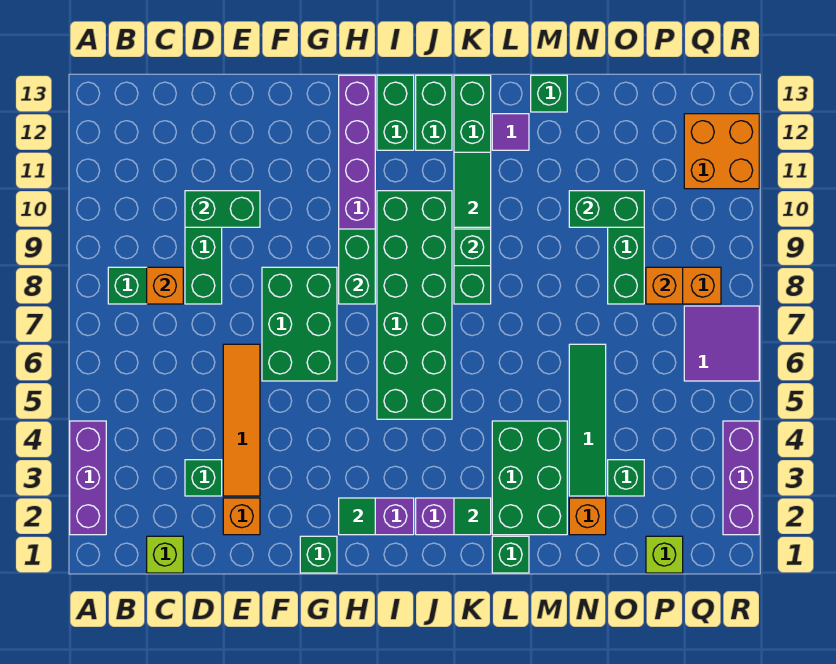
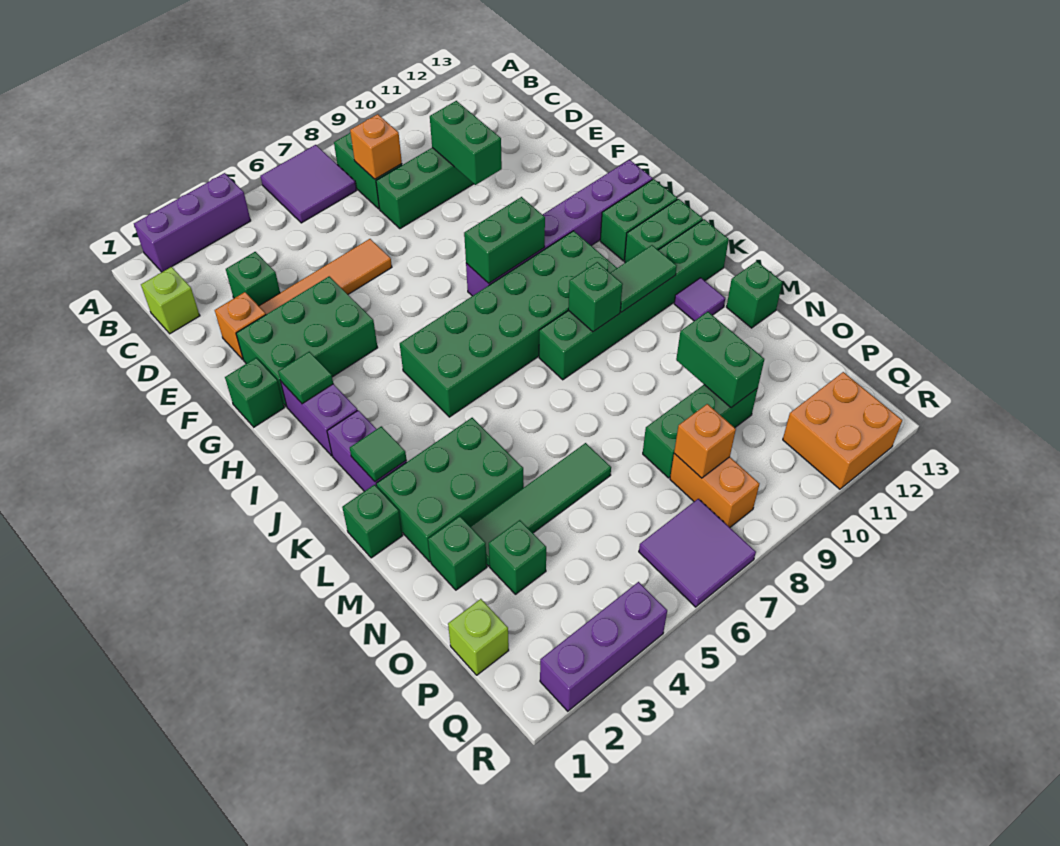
none -> purple tile A6:B7 level 1
green brick F6:G8 level 1 -> green brick F2:G4 level 1
orange brick N2 level 1 -> green brick N2 level 1

